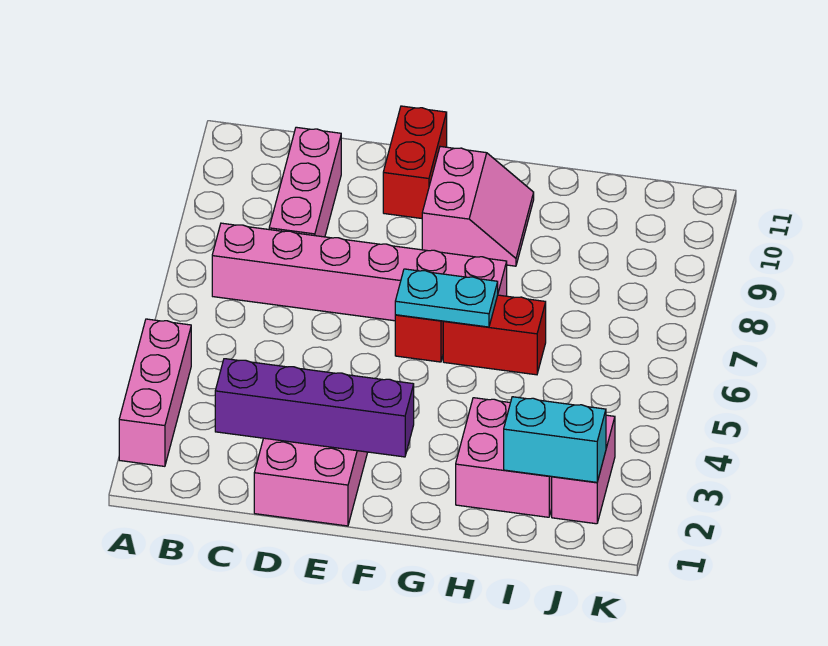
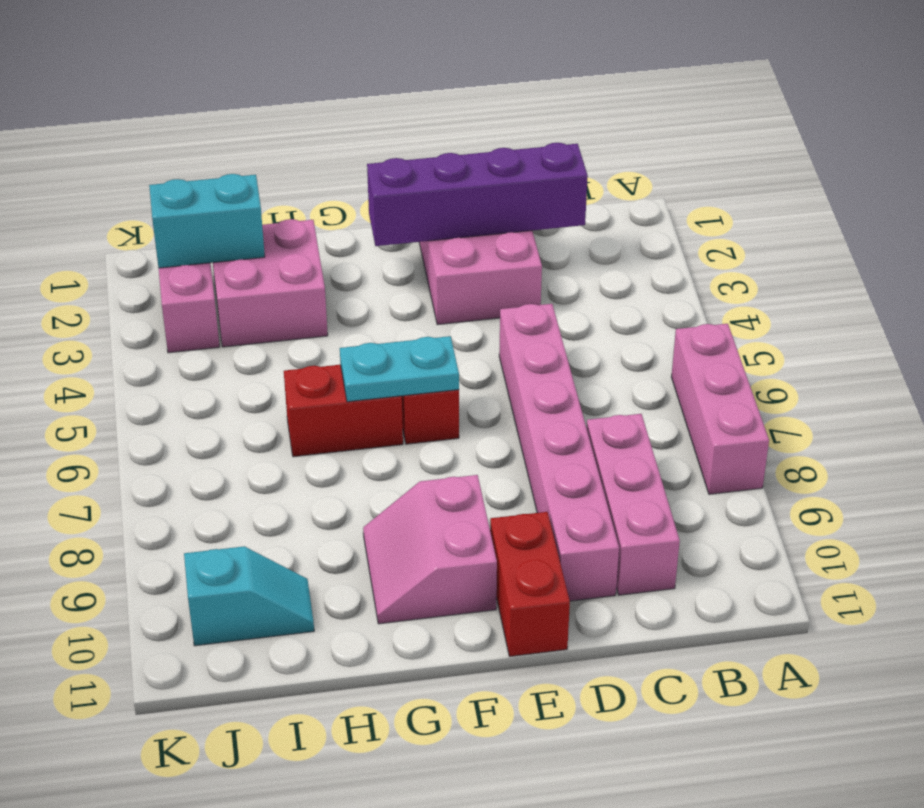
pink brick A2:A4 level 1 -> pink brick A6:A8 level 1
pink brick B7:G7 level 1 -> pink brick D5:D10 level 1
none -> cyan slope I10:J10 level 1 top J

